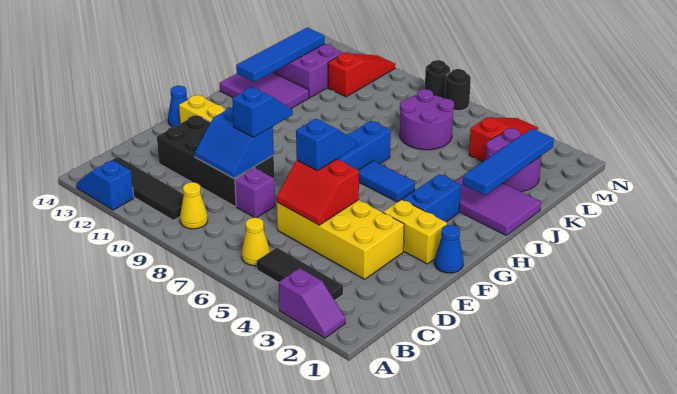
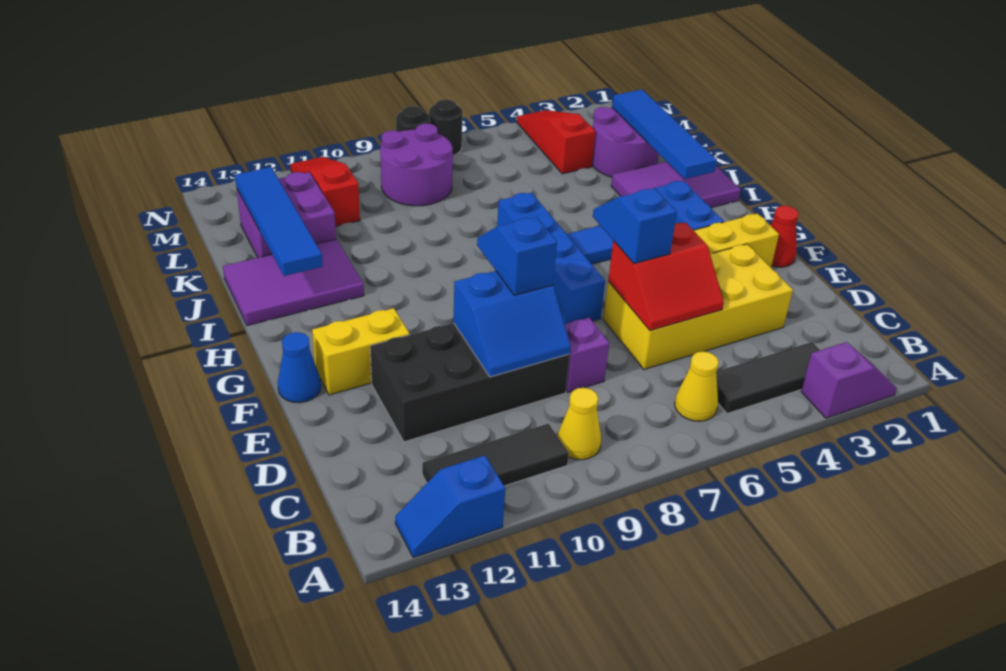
black tile B10:B13 level 1 -> black tile B10:B12 level 1
blue cone F1 level 1 -> red cone F1 level 1
purple round brick K6:L7 level 1 -> purple round brick L8:M9 level 1

